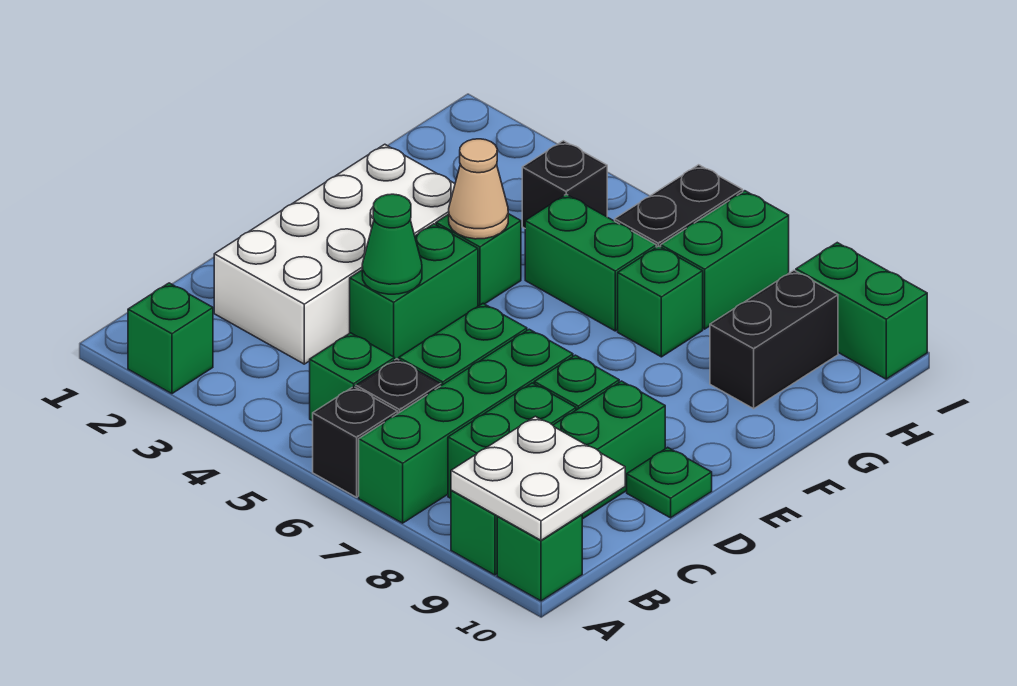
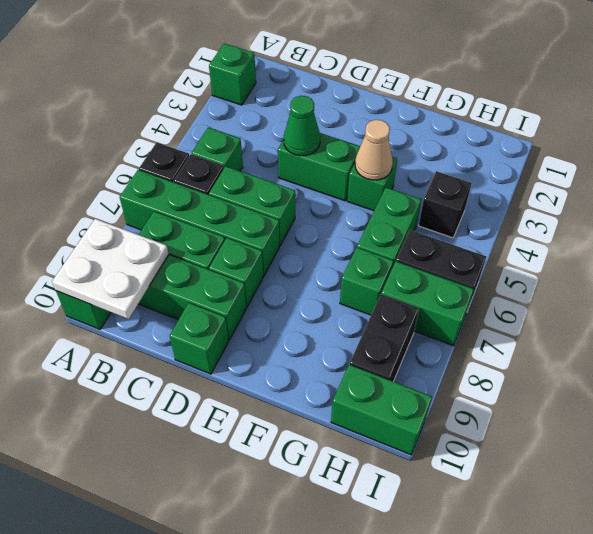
white brick C2:F3 level 1 -> none
green plate D10 level 1 -> green brick D10 level 1
black brick G9:H9 level 1 -> black brick H8:H9 level 1
green brick I9:I10 level 1 -> green brick H10:I10 level 1

